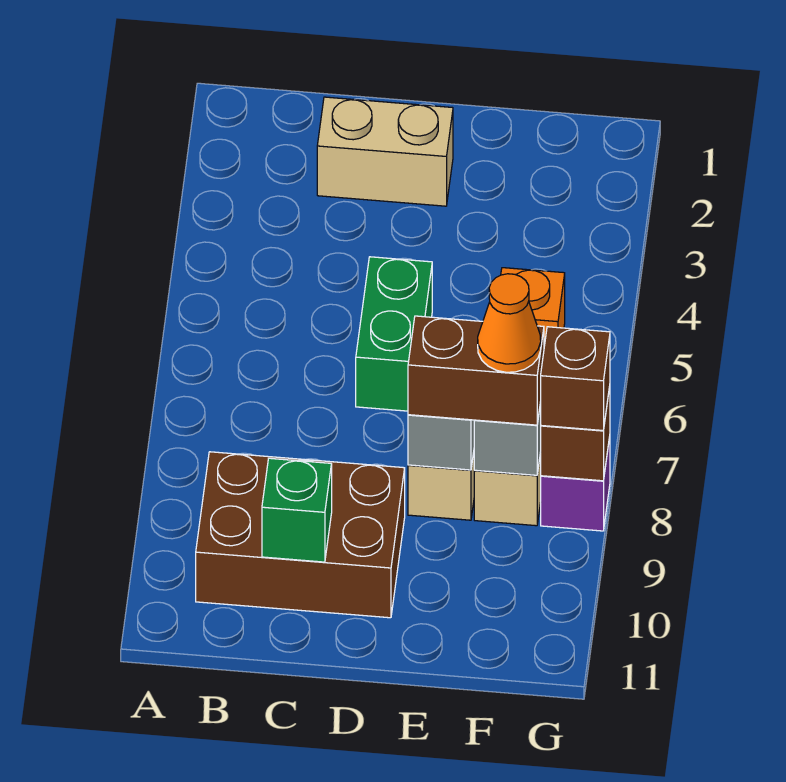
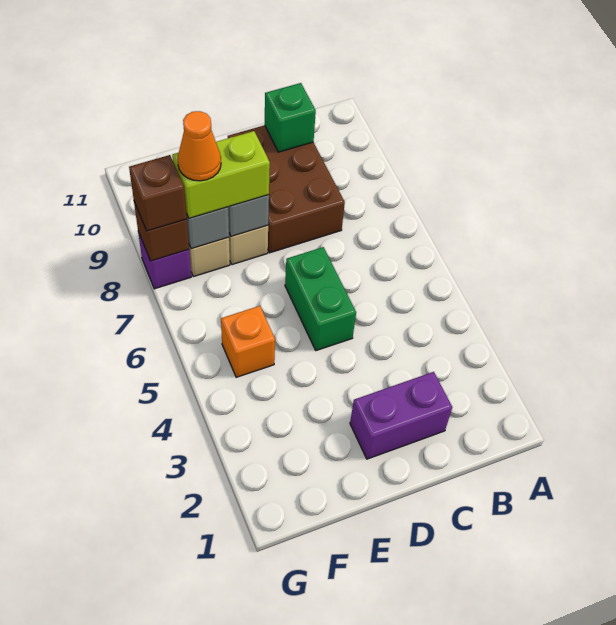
brown brick B9:D10 level 1 -> brown brick C8:D10 level 1
tan brick C2:D2 level 1 -> purple brick C2:D2 level 1
brown brick E8:F8 level 3 -> lime brick E8:F8 level 3

